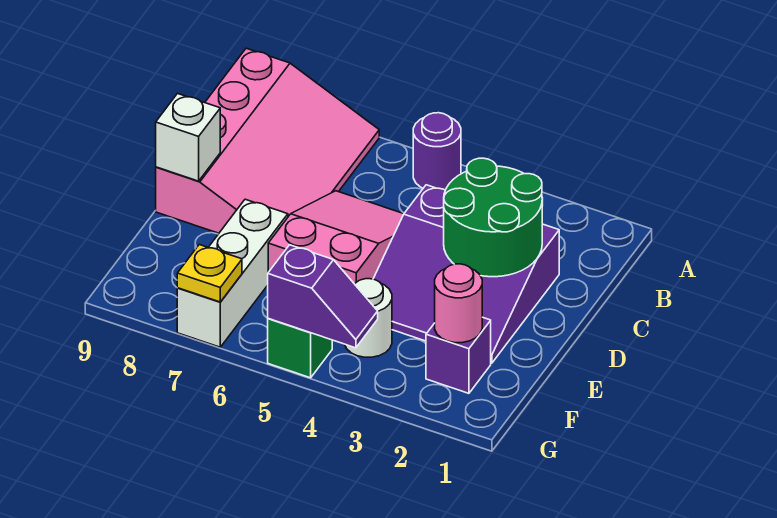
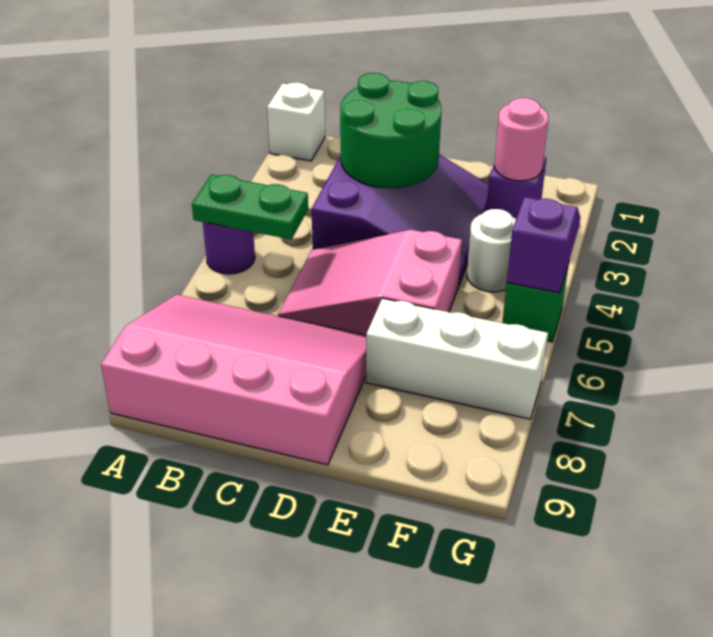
none -> green plate A5:B5 level 2
white brick D9 level 2 -> white brick A1 level 1
yellow plate G7 level 2 -> none

